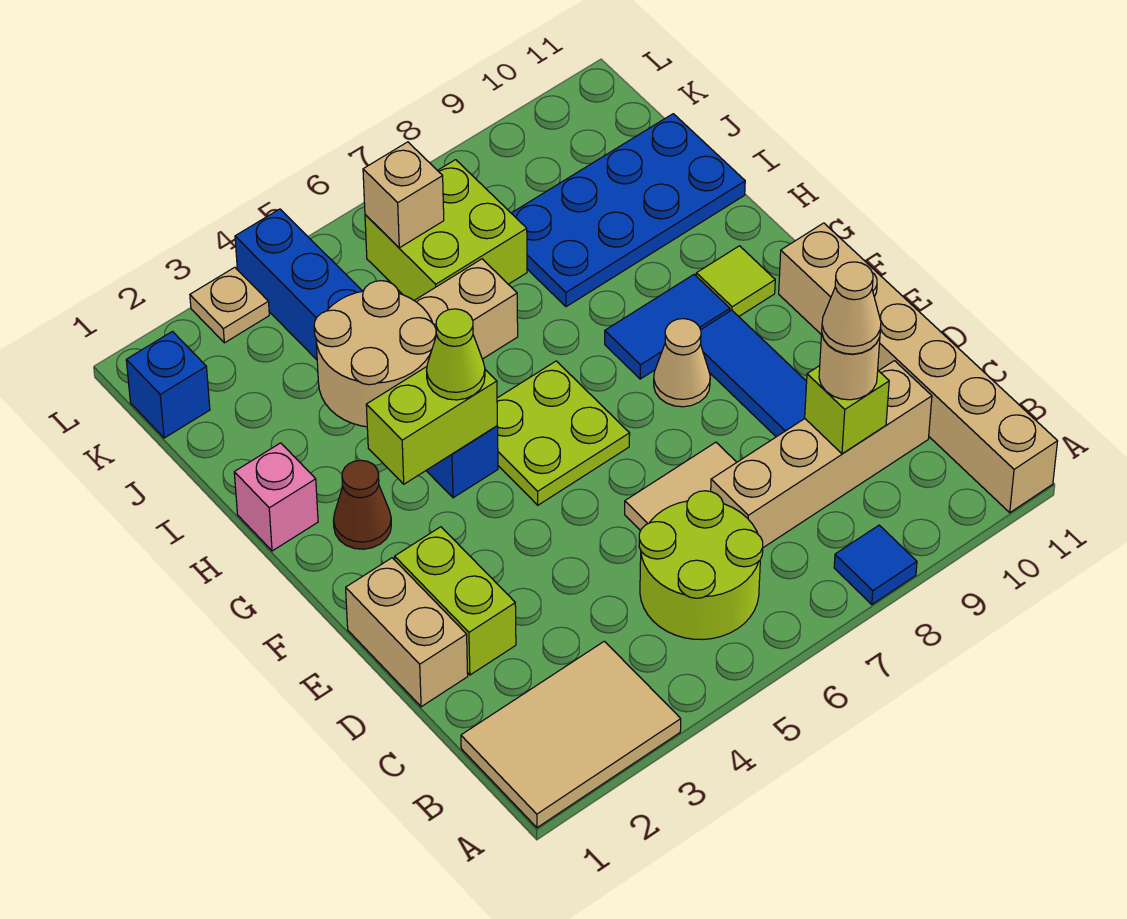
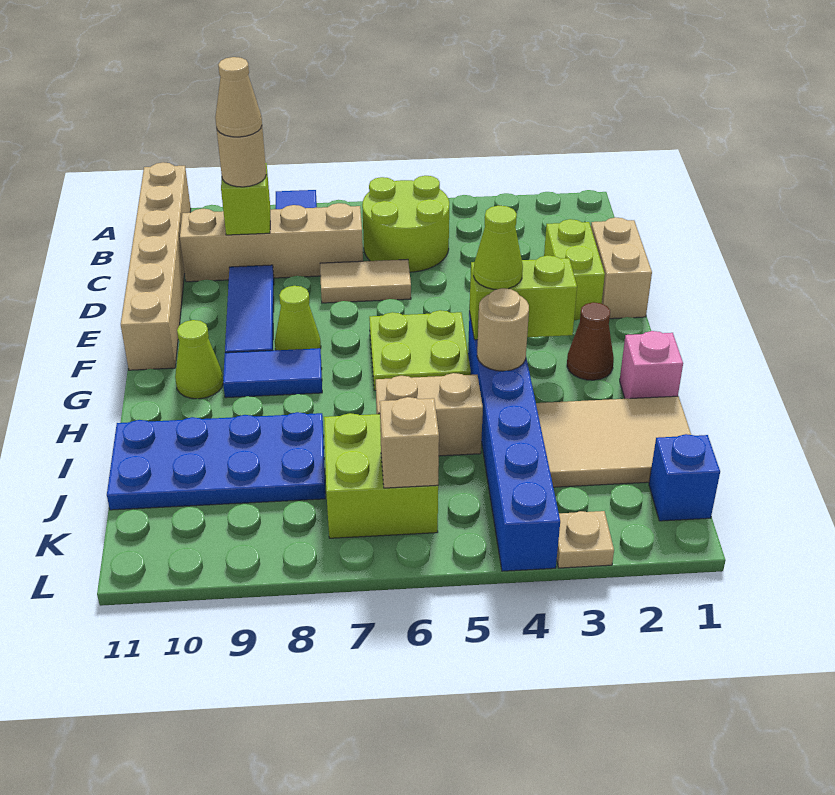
tan tile A1:B3 level 1 -> tan tile I1:J3 level 1
tan cone F8 level 1 -> lime cone F8 level 1
lime tile G10 level 1 -> lime cone G10 level 1
tan round brick H3:I4 level 2 -> tan round brick H4 level 2

